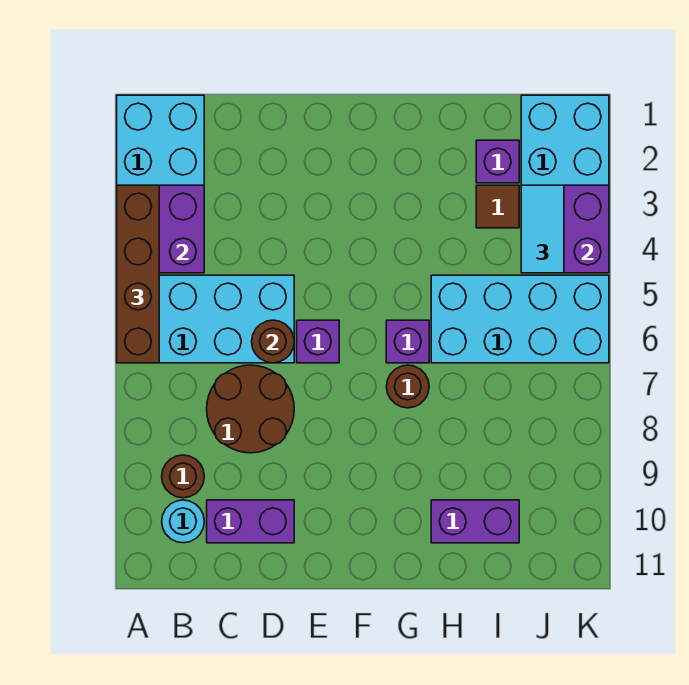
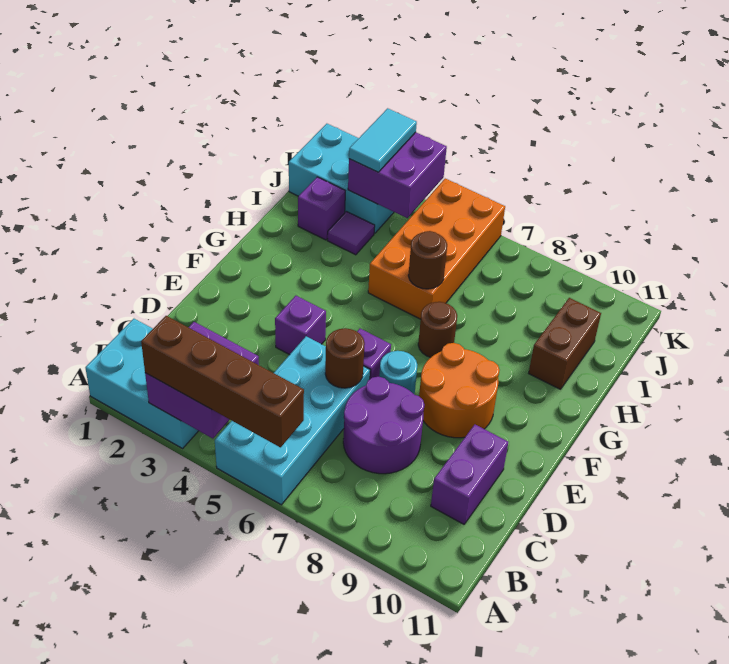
brown round brick B9 level 1 -> brown round brick H6 level 2
cyan round brick B10 level 1 -> cyan round brick E7 level 1
brown round brick C7:D8 level 1 -> purple round brick C7:D8 level 1
none -> orange round brick E8:F9 level 1
purple brick G6 level 1 -> purple brick E4 level 1
cyan brick H5:K6 level 1 -> orange brick H5:K6 level 1
purple brick H10:I10 level 1 -> brown brick H10:I10 level 1
brown tile I3 level 1 -> purple tile I3 level 1
cyan tile J3:J4 level 3 -> cyan tile J3:K3 level 3

